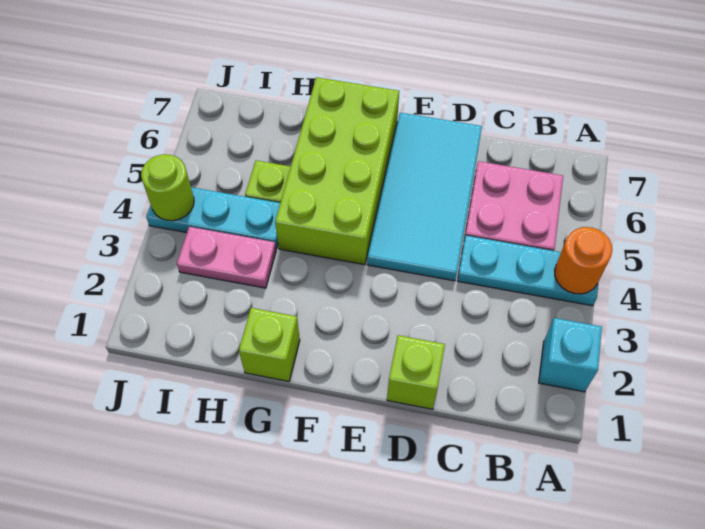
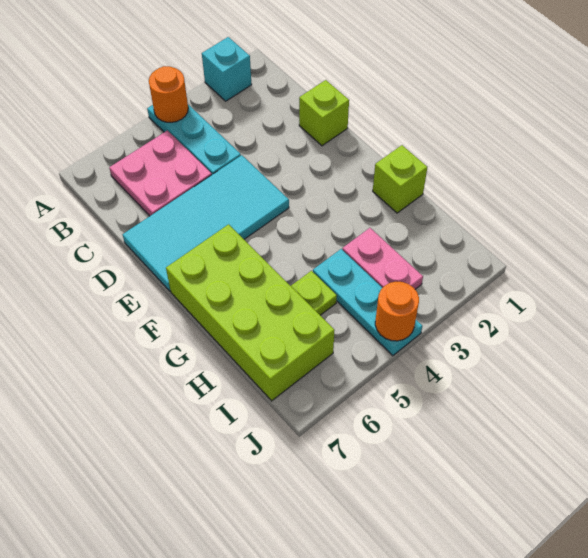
lime brick F4:G7 level 1 -> lime brick F6:I7 level 1
lime round brick J4 level 2 -> orange round brick J4 level 2

